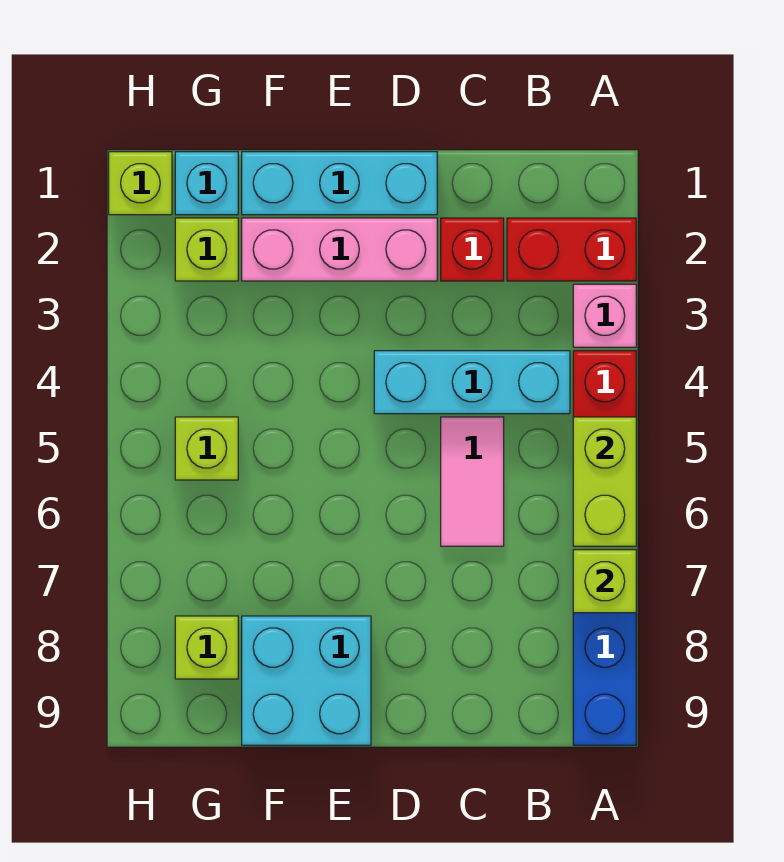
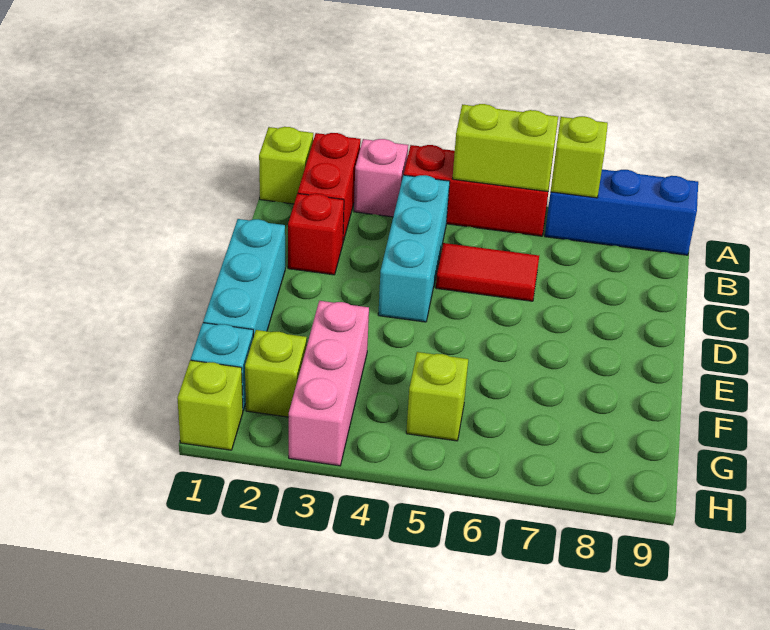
pink tile C5:C6 level 1 -> red tile C5:C6 level 1
pink brick D2:F2 level 1 -> pink brick F3:H3 level 1
cyan brick E8:F9 level 1 -> none
lime brick G8 level 1 -> lime brick A1 level 1

